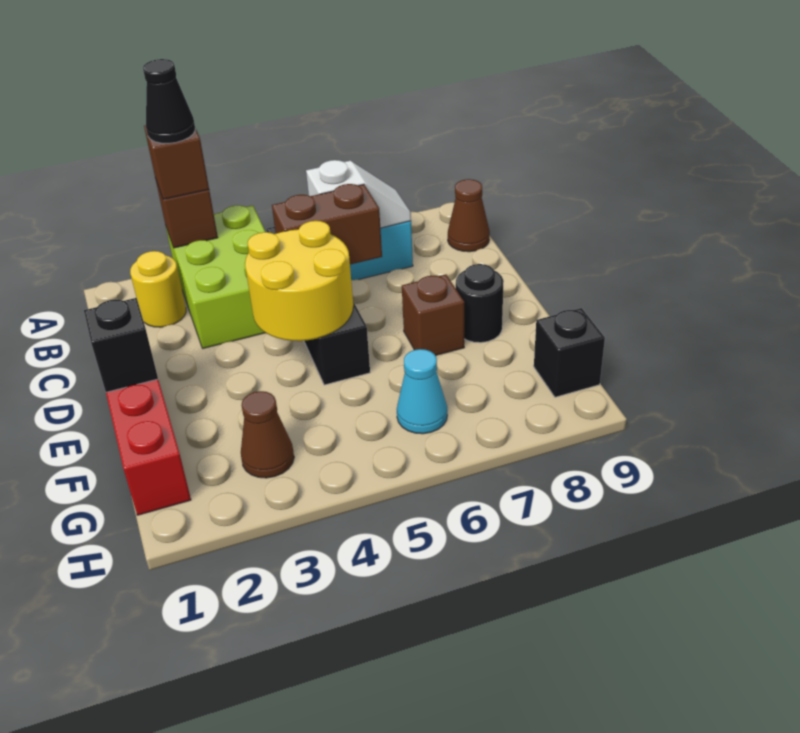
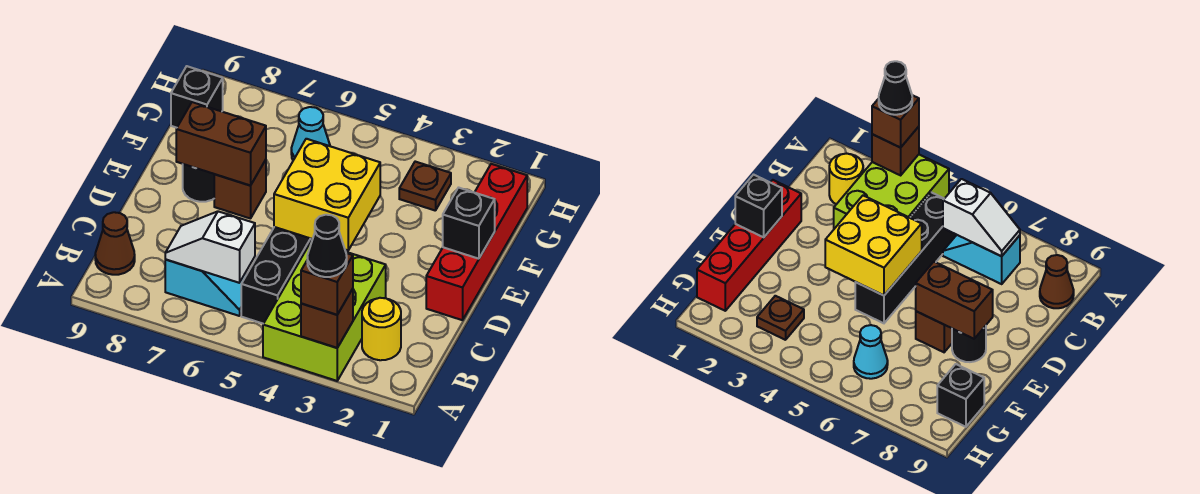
brown brick C5:C6 level 2 -> brown brick E7:E8 level 2
yellow round brick D4:E5 level 2 -> yellow brick D4:E5 level 2
brown cone G3 level 1 -> brown plate G3 level 1

